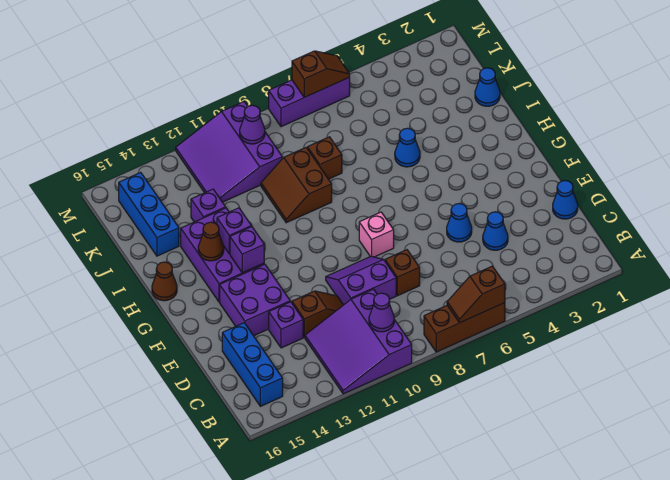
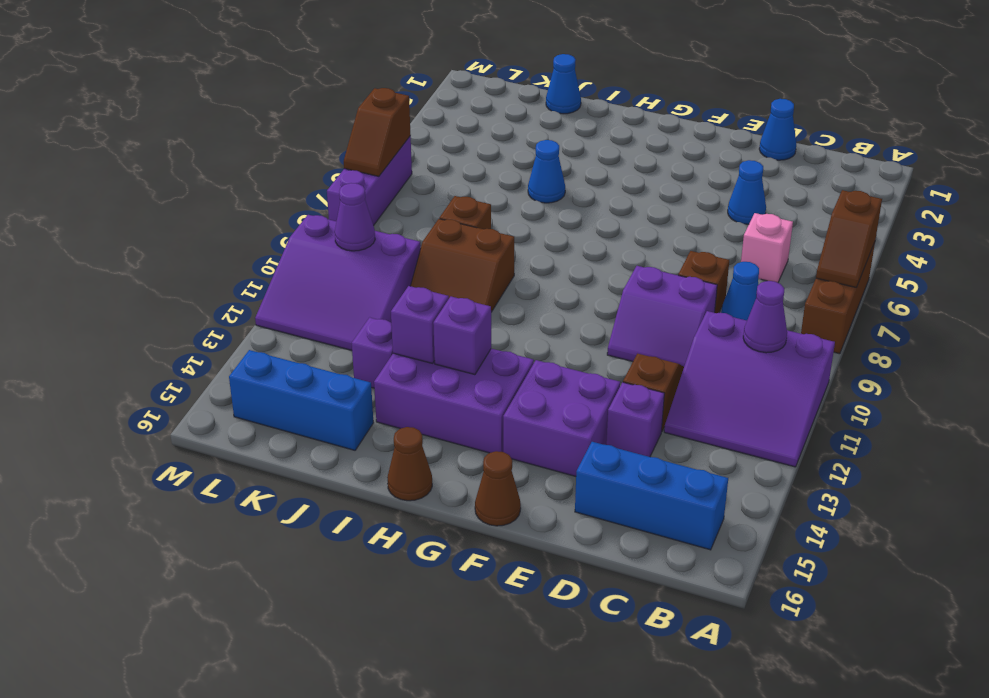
purple slope D9:E10 level 1 top D -> purple slope D9:E10 level 1 top 9
blue cone E5 level 1 -> blue cone C8 level 1
pink brick F8 level 1 -> pink brick C6 level 1
purple brick G13 level 2 -> purple brick I13 level 2
brown cone H14 level 2 -> brown cone F16 level 1
brown slope M6:M7 level 2 top 7 -> brown slope M6:M7 level 2 top 6

